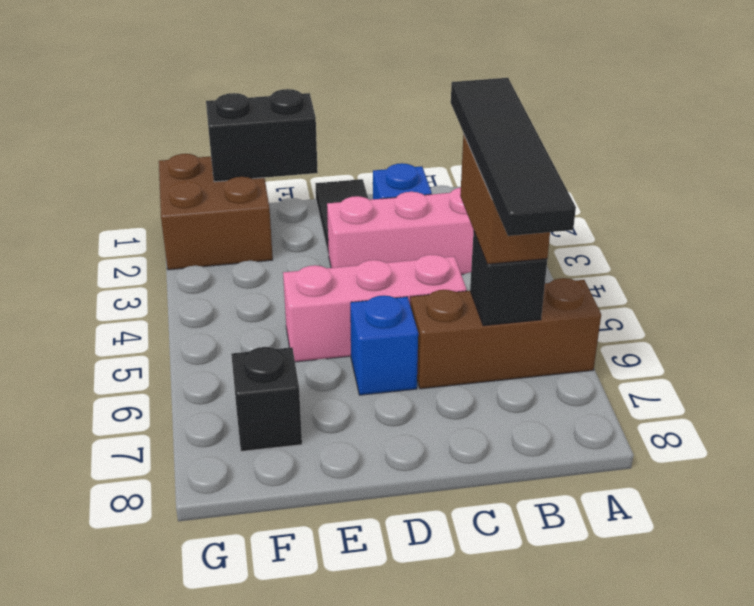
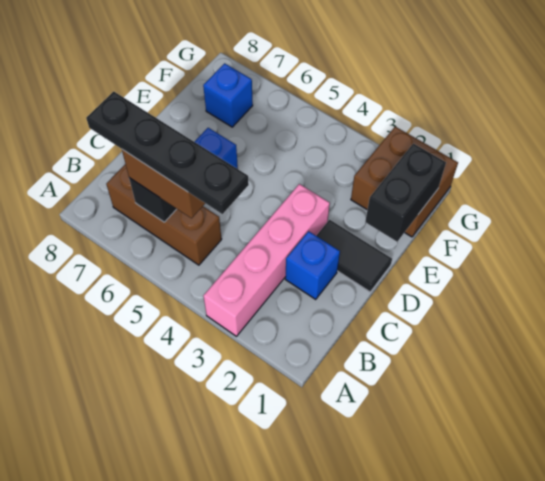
brown brick A6:C6 level 1 -> brown brick B5:B7 level 1
black tile B4:B7 level 4 -> black plate B4:B7 level 4
pink brick C5:E5 level 1 -> none
black brick F7 level 1 -> blue brick F7 level 1

